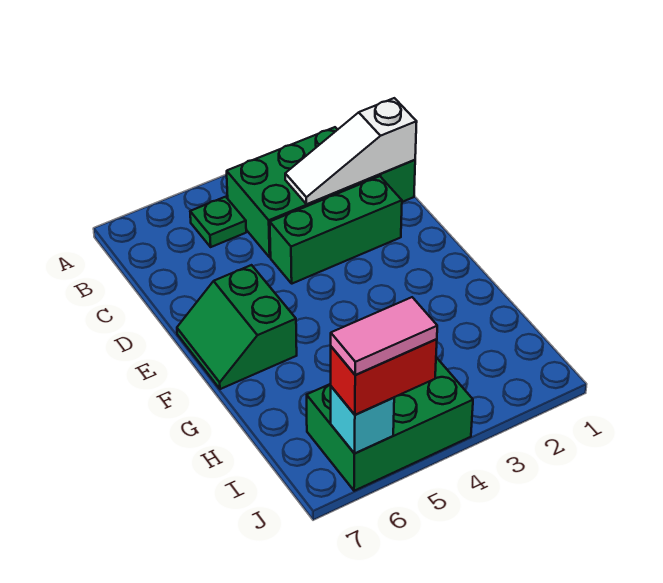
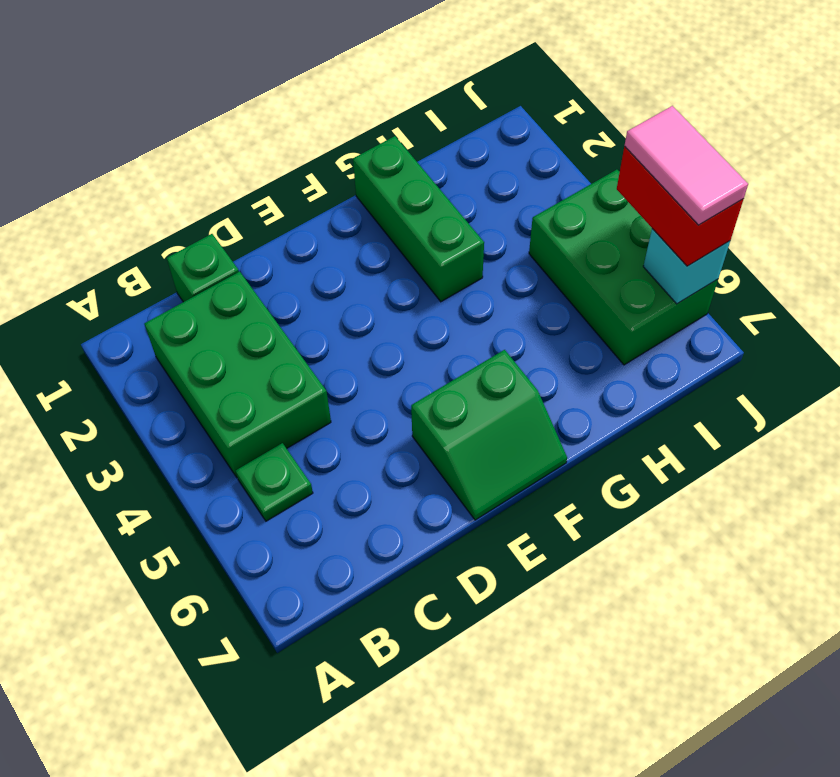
white slope C1:C3 level 2 top 1 -> none
green brick D2:D4 level 1 -> green brick G1:G3 level 1

